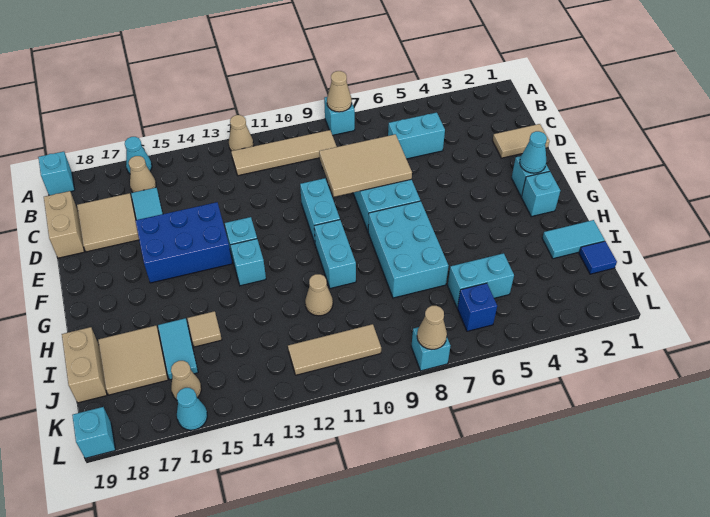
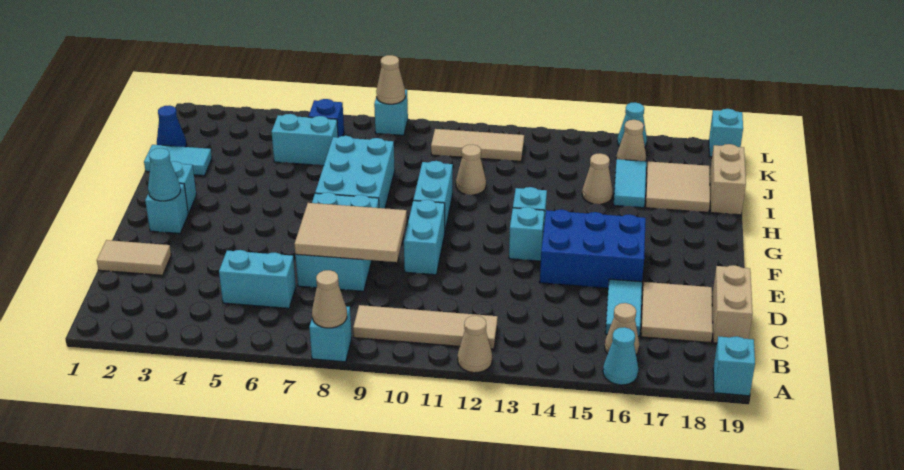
tan tile I15 level 1 -> tan cone I15 level 1
blue tile J1 level 1 -> blue cone J1 level 1

